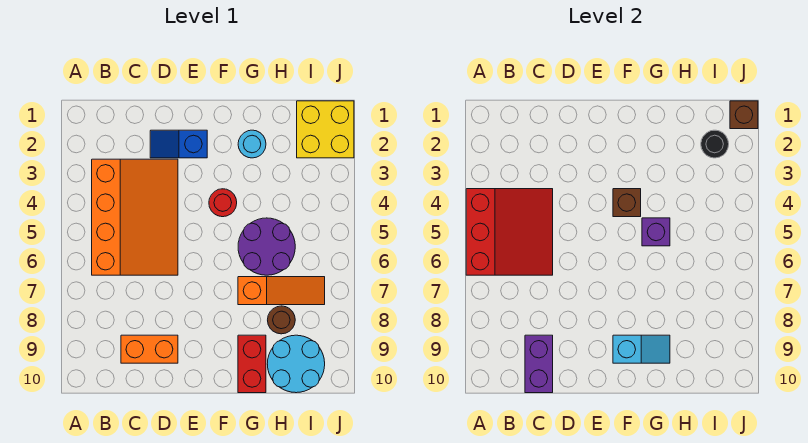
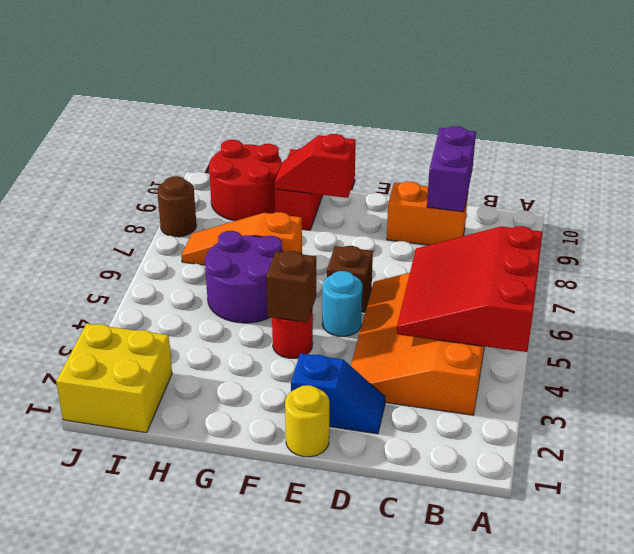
none -> yellow round brick E1 level 1
cyan slope F9:G9 level 2 top F -> red slope F9:G9 level 2 top F
cyan round brick G2 level 1 -> cyan round brick E5 level 1
purple brick G5 level 2 -> none
brown round brick H8 level 1 -> brown round brick J8 level 1
cyan round brick H9:I10 level 1 -> red round brick H9:I10 level 1
black round brick I2 level 2 -> none
brown brick J1 level 2 -> brown brick E6 level 1

